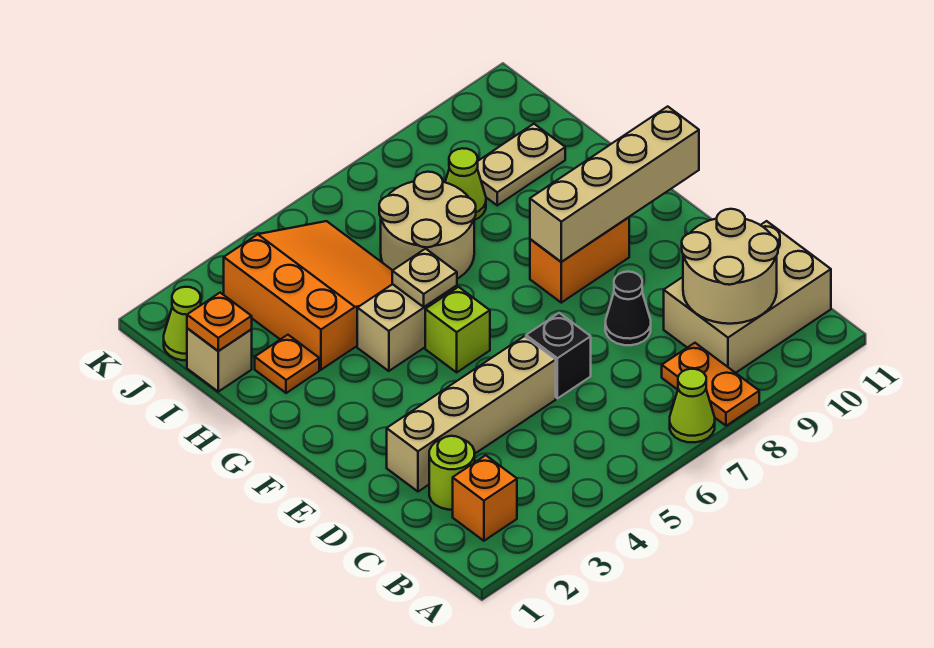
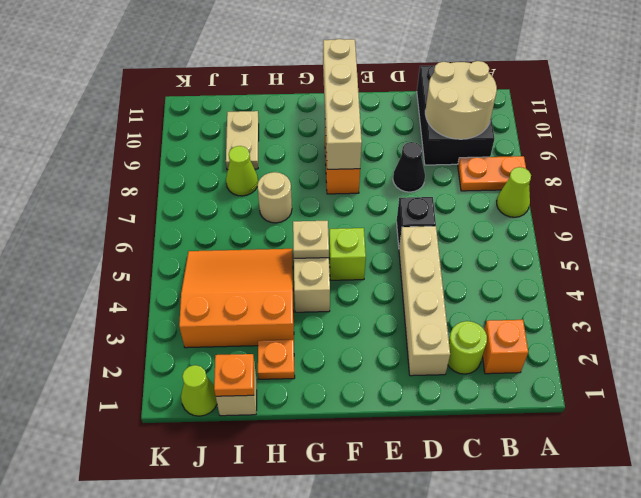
tan brick B9:C11 level 1 -> black brick B9:C11 level 1
tan round brick H6:I7 level 1 -> tan round brick H7 level 1

